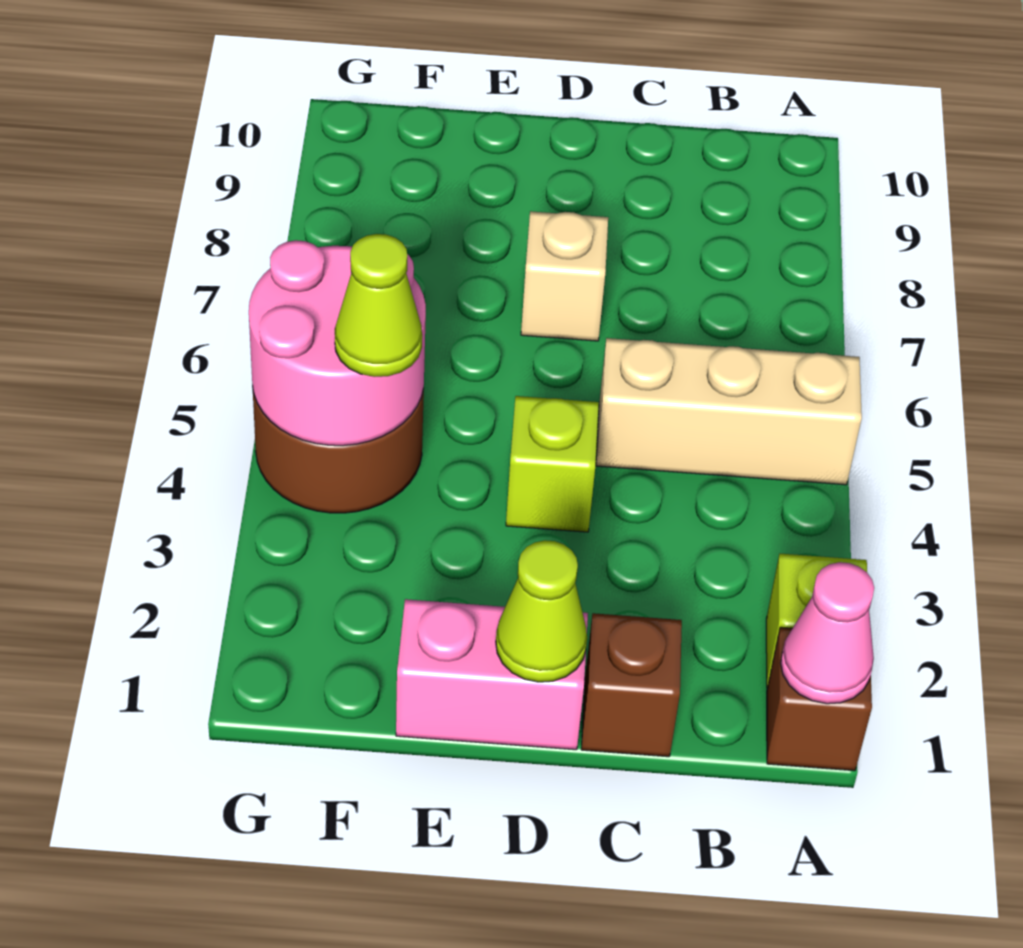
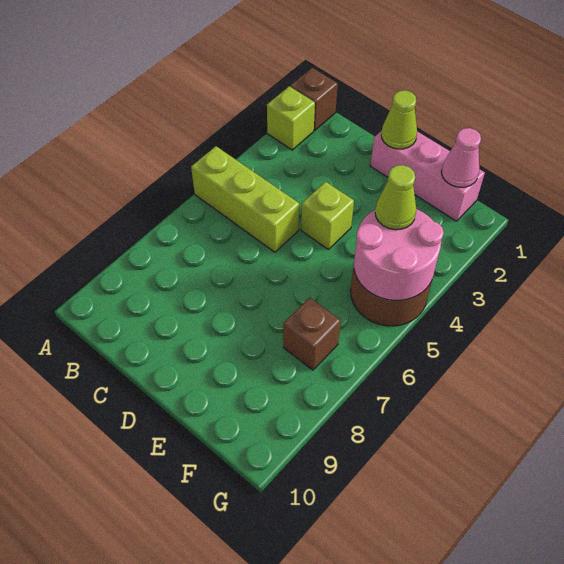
pink cone A1 level 2 -> pink cone F1 level 2
tan brick A5:C5 level 1 -> lime brick A5:C5 level 1
brown brick C1 level 1 -> brown brick F7 level 1
pink brick D1:E1 level 1 -> pink brick D1:F1 level 1
tan brick D7 level 1 -> none

